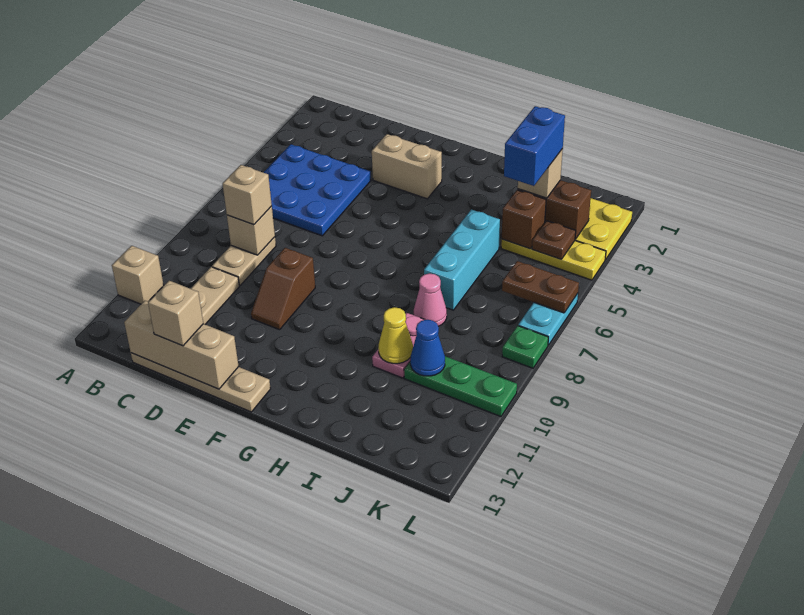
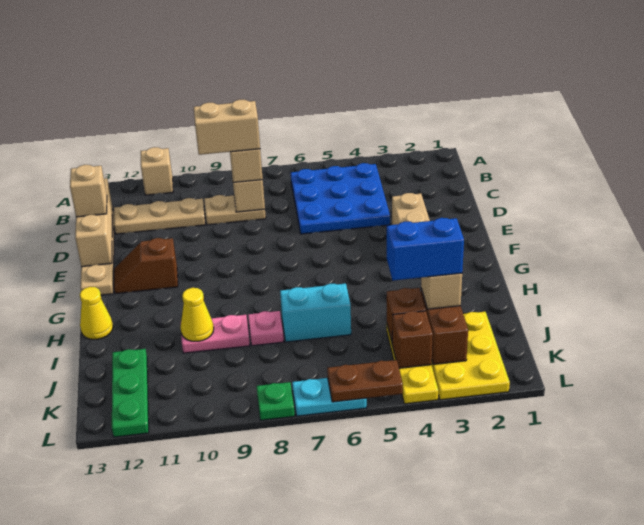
none -> tan brick C8:C9 level 4
brown slope E9:E10 level 1 top 9 -> brown slope F11:F12 level 1 top 11
none -> yellow cone H13 level 1
cyan brick I5:I7 level 1 -> cyan brick I6:I7 level 1
pink cone I8 level 1 -> pink plate I8 level 1
green plate J10:L10 level 1 -> green plate J12:L12 level 1
blue cone J10 level 2 -> none
brown plate K4 level 2 -> brown brick K4 level 2
brown plate K6:L6 level 2 -> brown plate L5:L6 level 2

